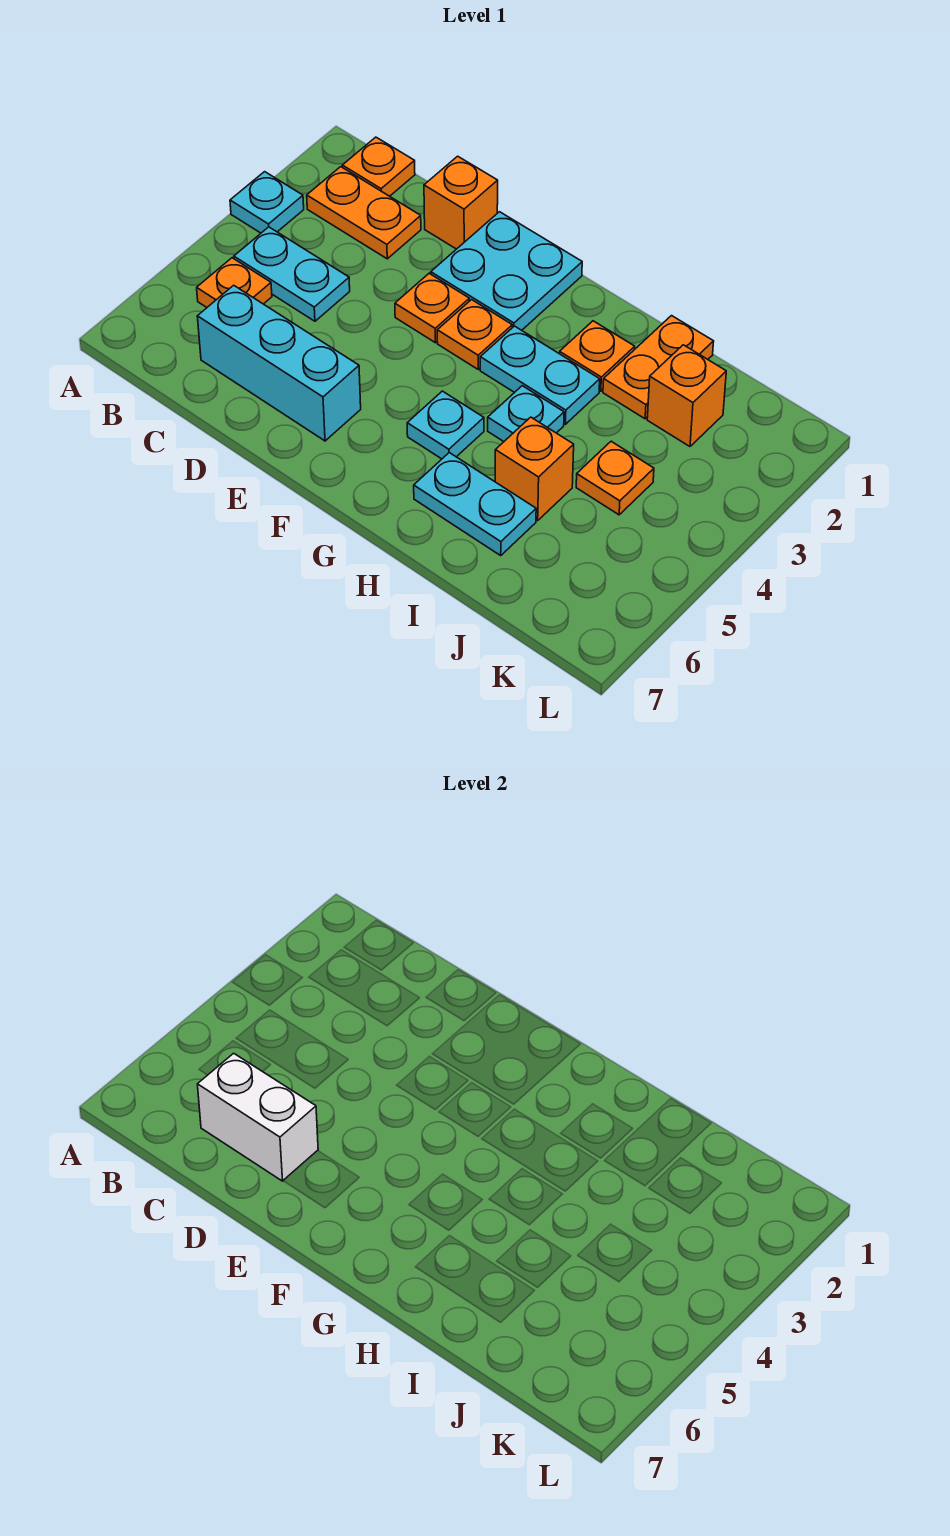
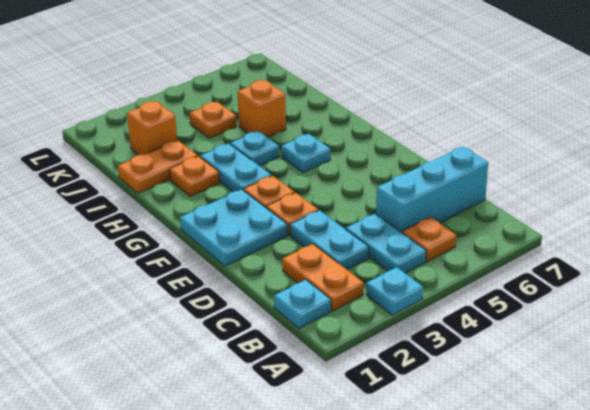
orange plate B1 level 1 -> cyan plate B1 level 1
cyan brick C6:E6 level 1 -> cyan brick C5:C7 level 1
white brick C6:D6 level 2 -> none
orange brick D1 level 1 -> none
cyan plate H6:I6 level 1 -> cyan plate C3:D3 level 1

